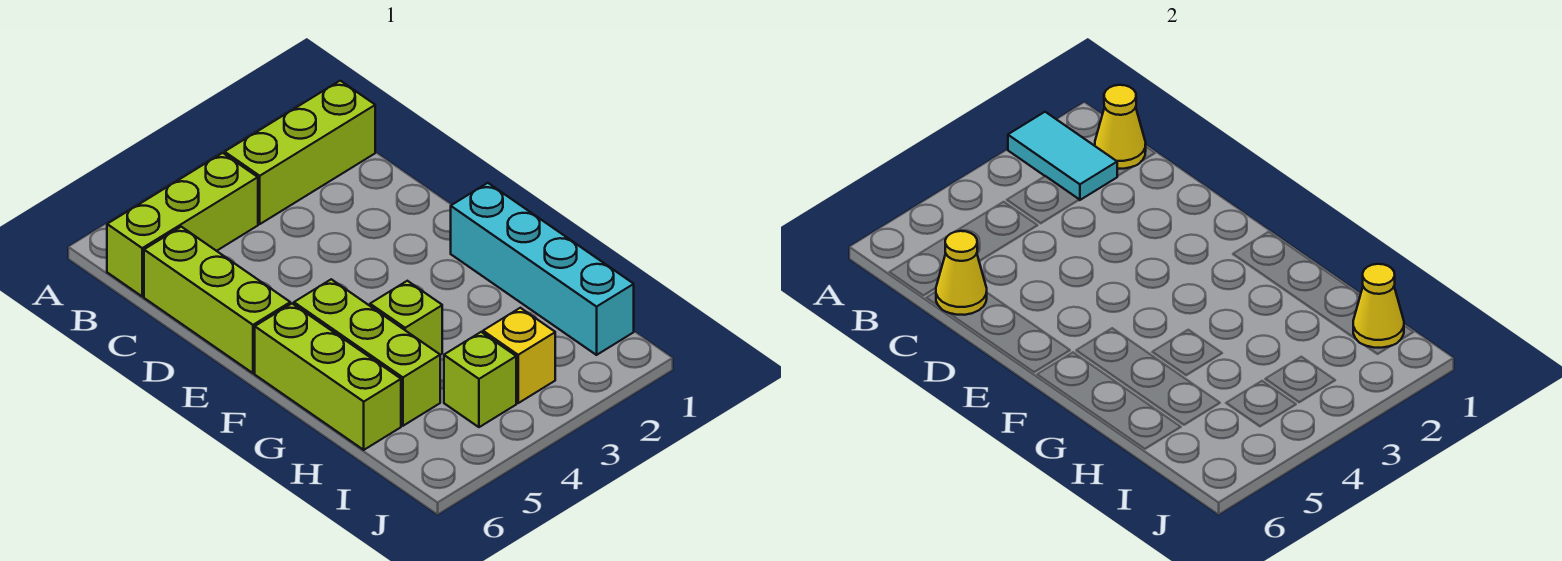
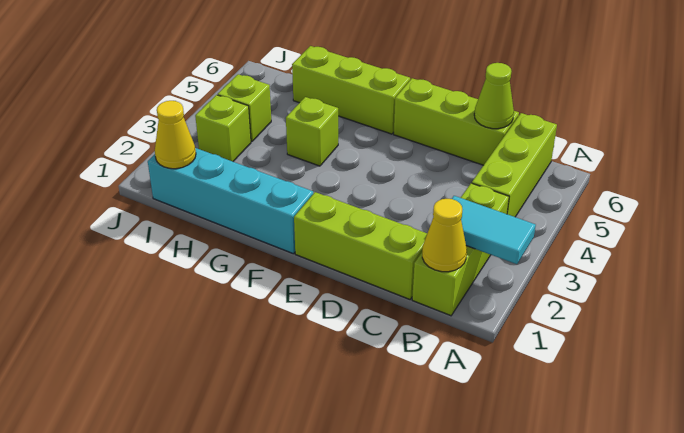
yellow cone C6 level 2 -> lime cone C6 level 2
lime brick F5:H5 level 1 -> lime brick C1:E1 level 1
yellow brick I3 level 1 -> lime brick I3 level 1

